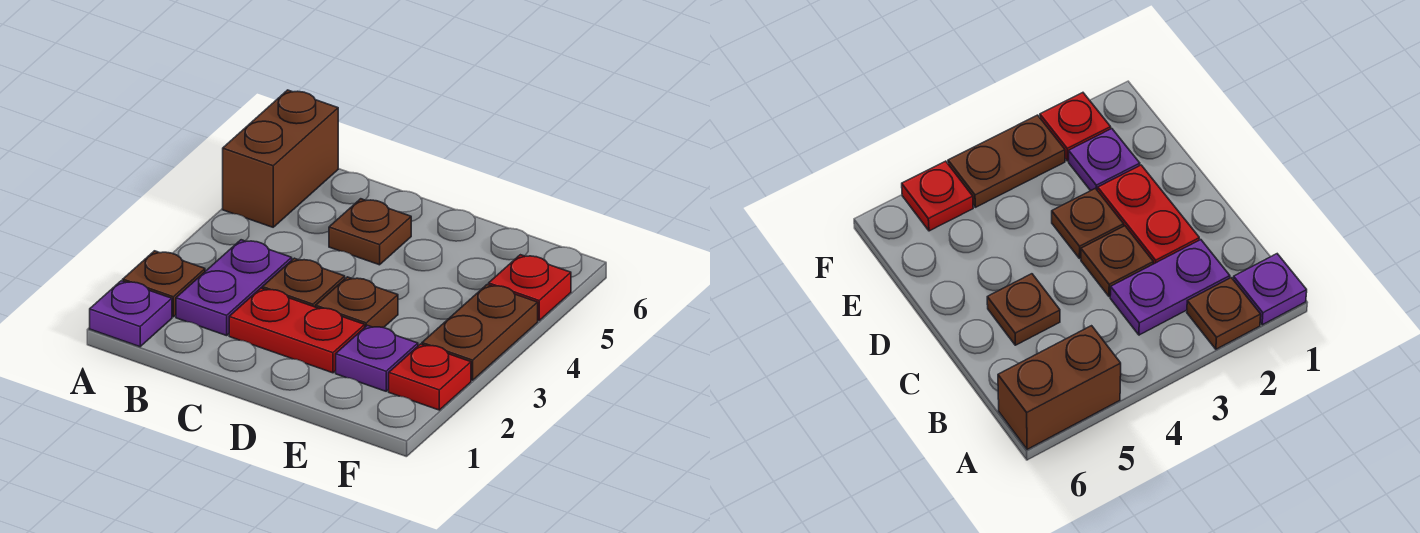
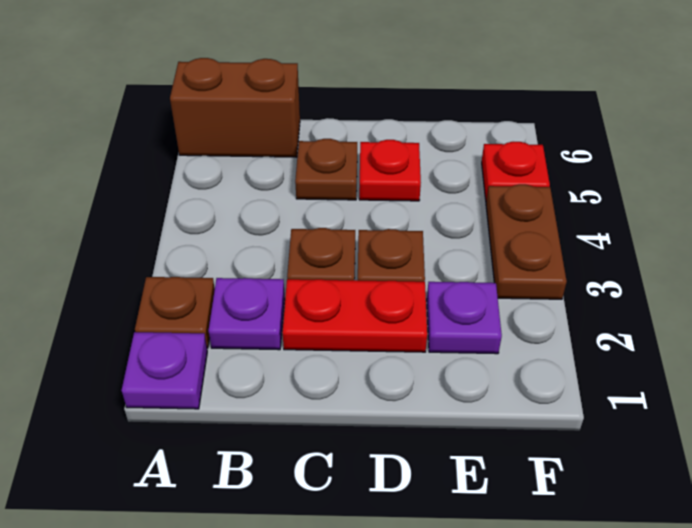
brown brick A5:A6 level 1 -> brown brick A6:B6 level 1
purple plate B2:B3 level 1 -> purple plate B2 level 1
red plate F2 level 1 -> red plate D5 level 1

